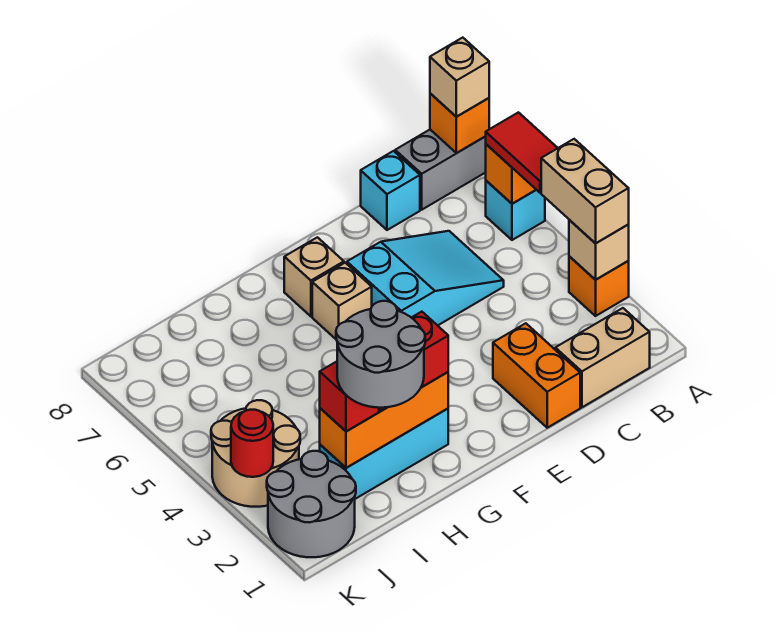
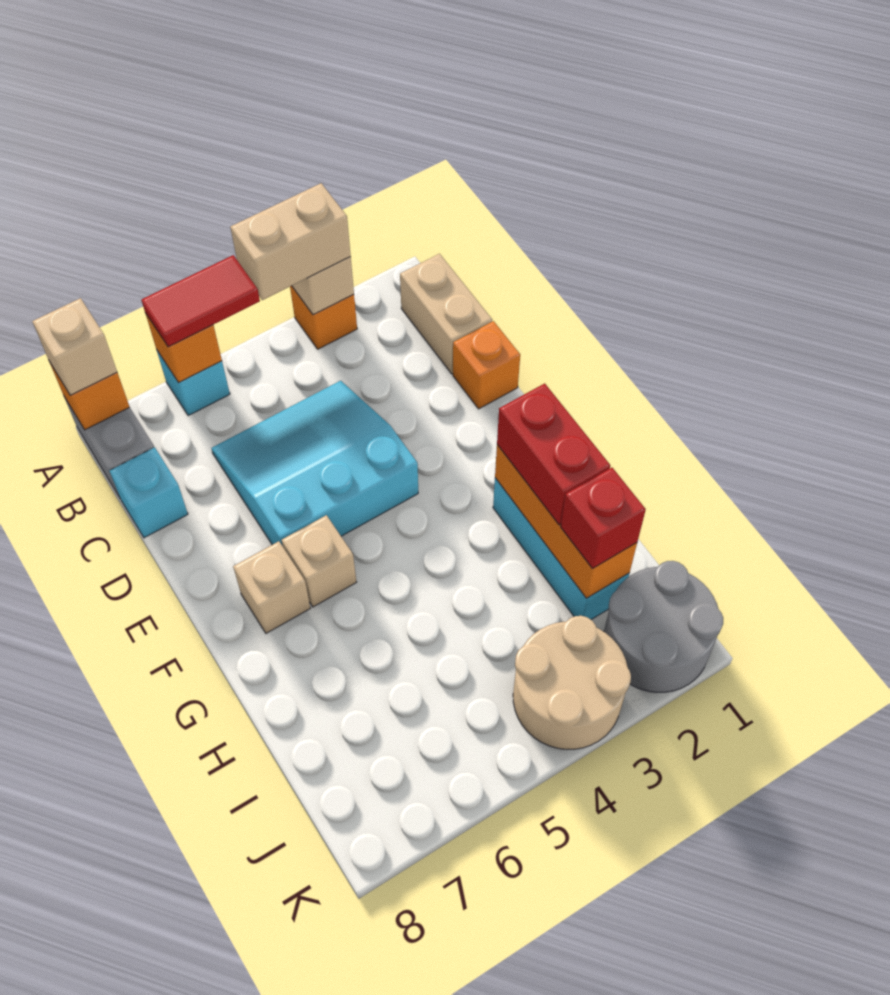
cyan slope C5:E6 level 1 top E -> cyan slope C4:E6 level 1 top E
orange brick D1:D2 level 1 -> orange brick D1 level 1
grey round brick H1:I2 level 4 -> none
red round brick K3 level 2 -> none

